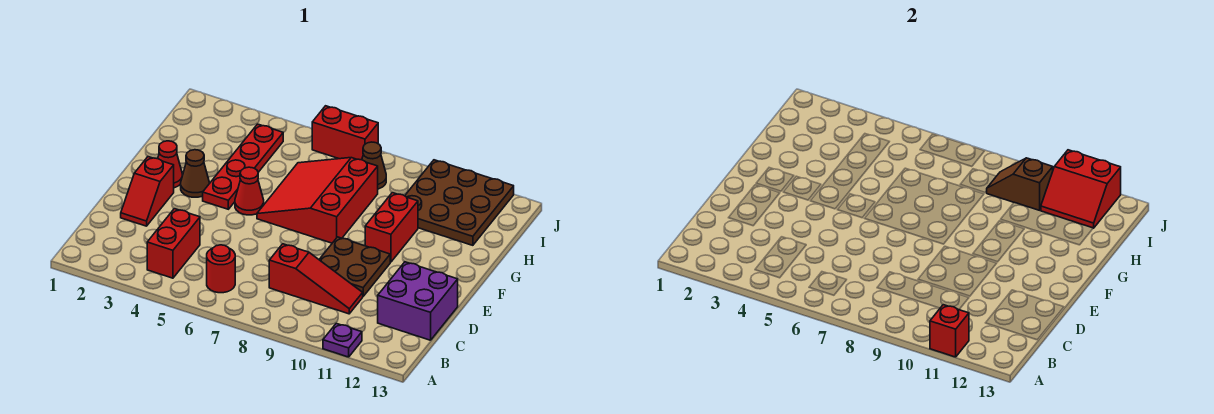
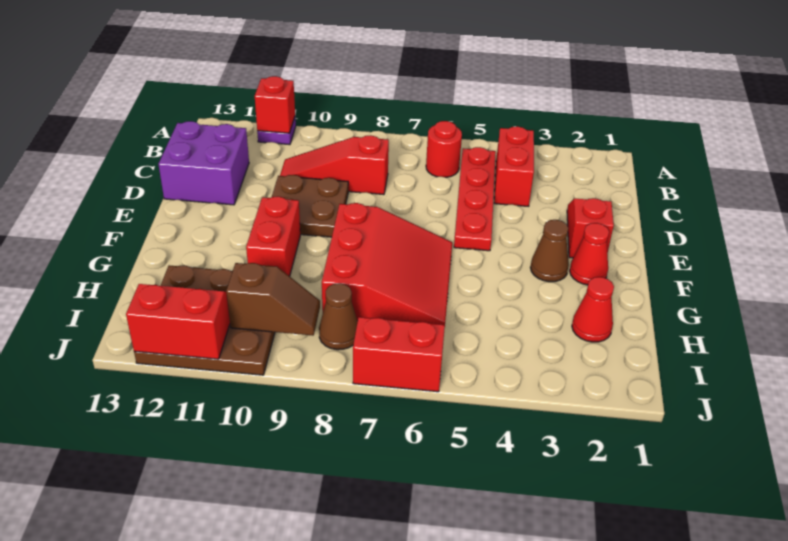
red plate F4:I4 level 1 -> red plate B5:E5 level 1
red cone F5 level 1 -> red cone H2 level 1

